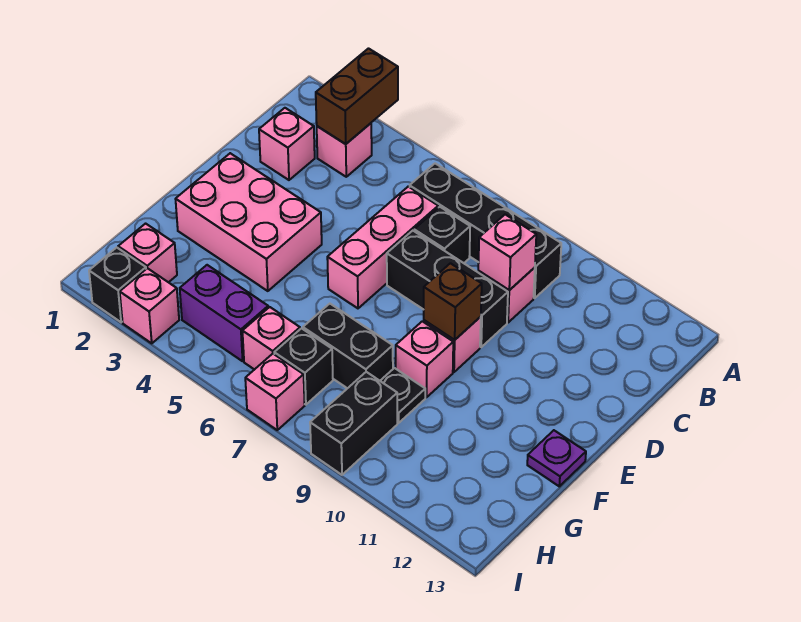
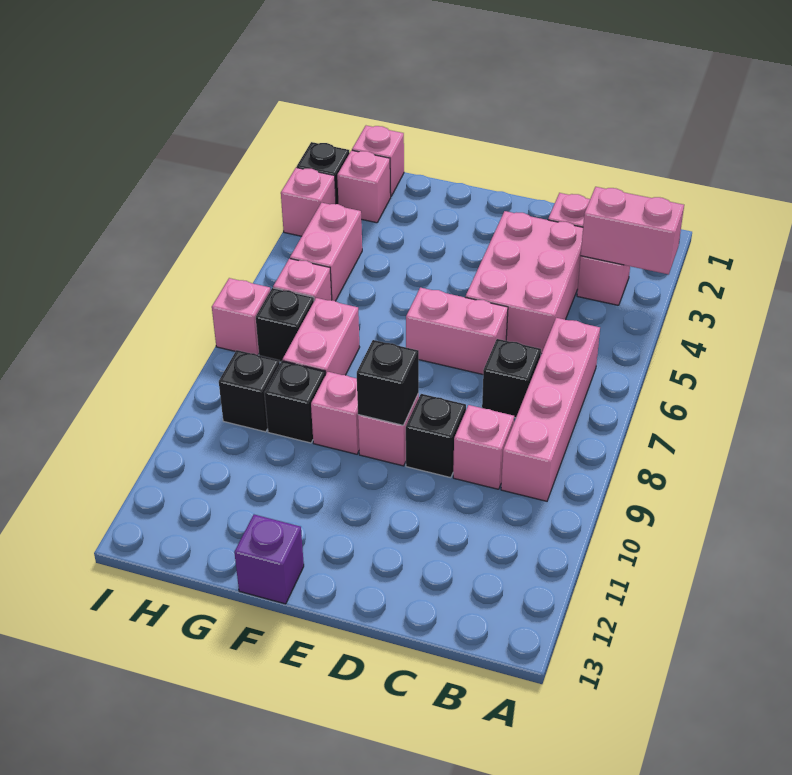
brown brick A3:B3 level 2 -> pink brick A3:B3 level 2
black brick B6:B9 level 1 -> pink brick B6:B9 level 1
pink brick C6:E6 level 1 -> pink brick D6:E6 level 1
pink brick C9 level 2 -> pink brick H1 level 1
black brick D7:D9 level 1 -> black brick D9 level 1
pink brick E2:F4 level 1 -> pink brick C3:D5 level 1
brown brick E9 level 2 -> black brick E9 level 2
purple plate F13 level 1 -> purple brick F13 level 1
black brick G7:G8 level 1 -> pink brick G7:G8 level 1
black plate G9 level 1 -> black brick G9 level 1
purple brick H4:H5 level 1 -> pink brick H4:H5 level 1
black brick H9:I9 level 1 -> black brick H9 level 1

